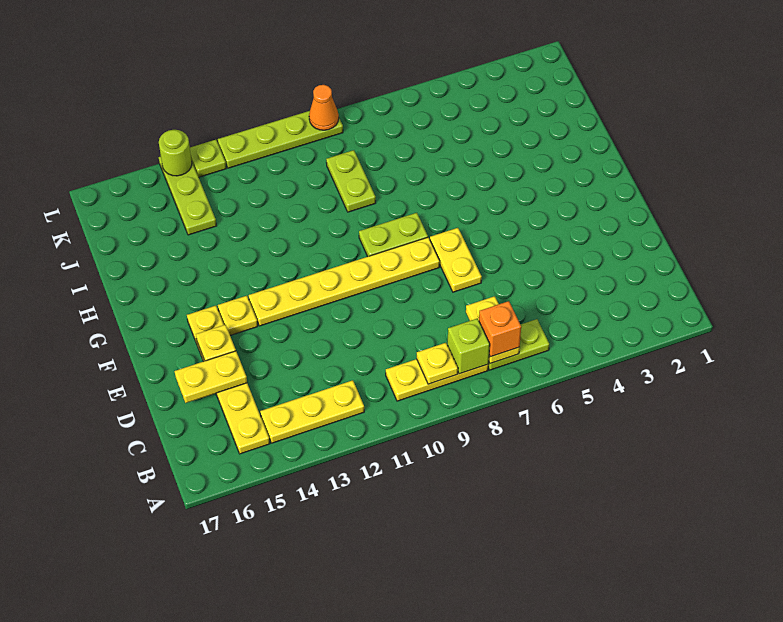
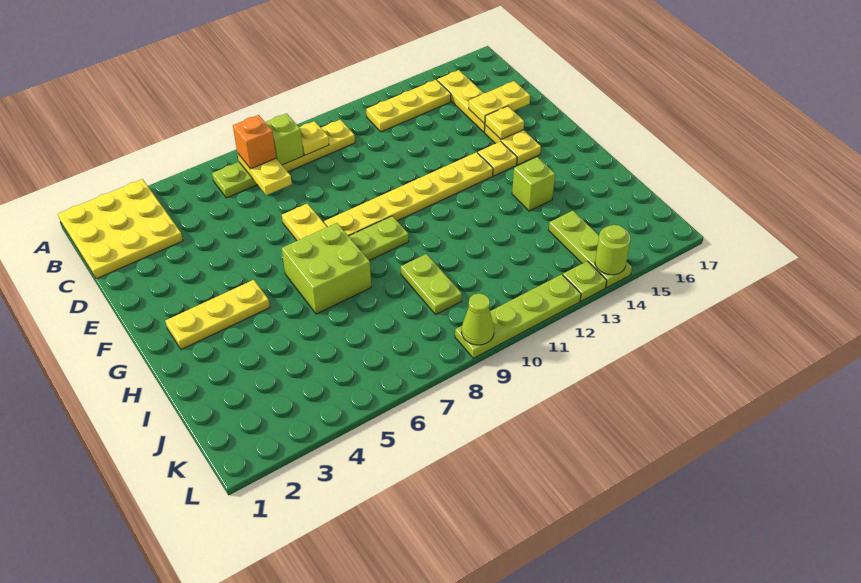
none -> yellow plate A1:C3 level 1
none -> yellow plate G2:G4 level 1
none -> lime brick G6:H7 level 1
none -> lime brick H14 level 1
orange cone L9 level 2 -> lime cone L9 level 2

